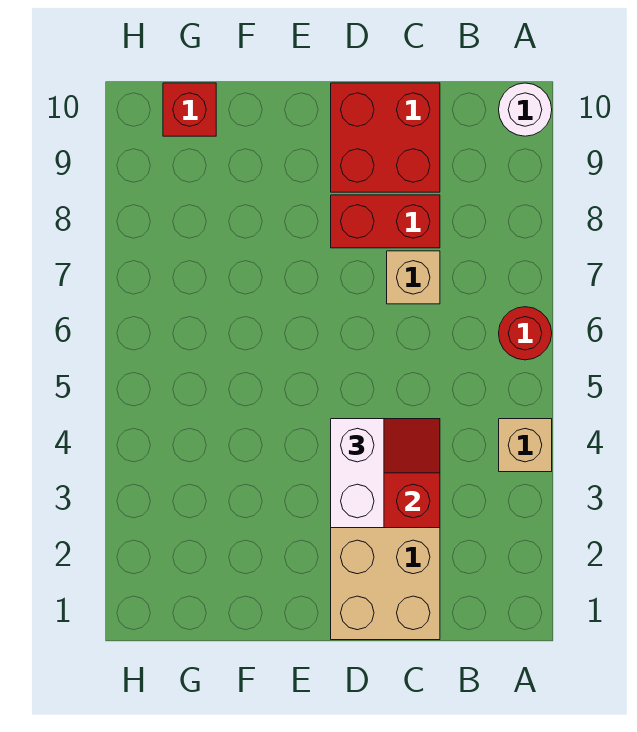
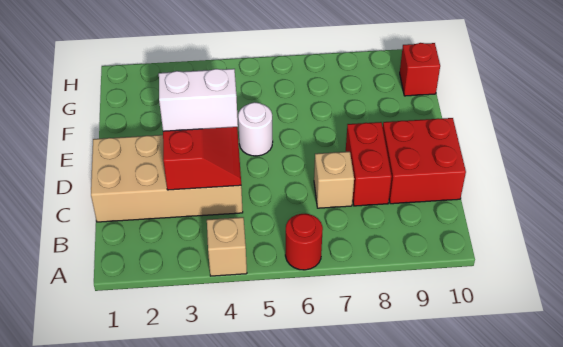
white round brick A10 level 1 -> white round brick E5 level 1

